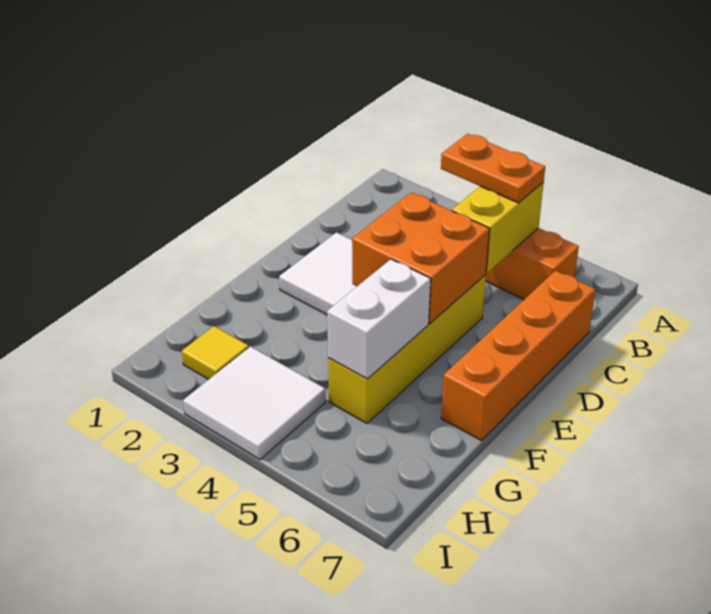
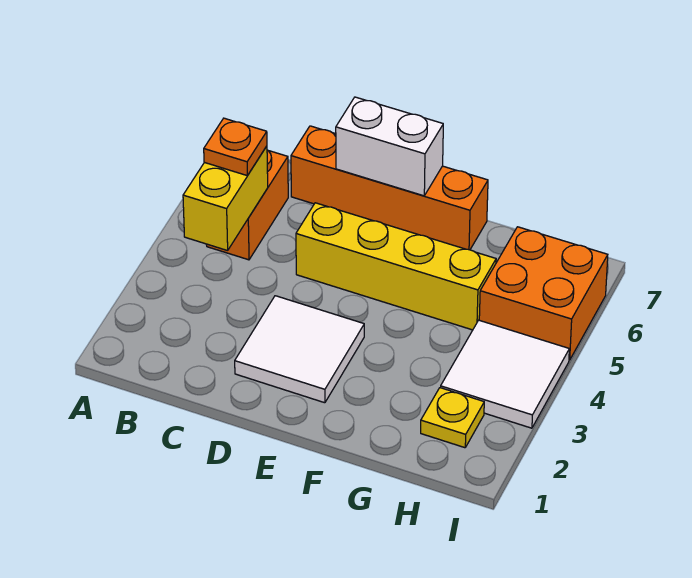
orange plate B4:B5 level 3 -> orange plate B5 level 3
yellow brick B5:C5 level 2 -> yellow brick B4:B5 level 2
orange brick D4:E5 level 2 -> orange brick H5:I6 level 1
white brick F5:G5 level 2 -> white brick D7:E7 level 2
yellow tile H2 level 1 -> yellow plate H2 level 1

